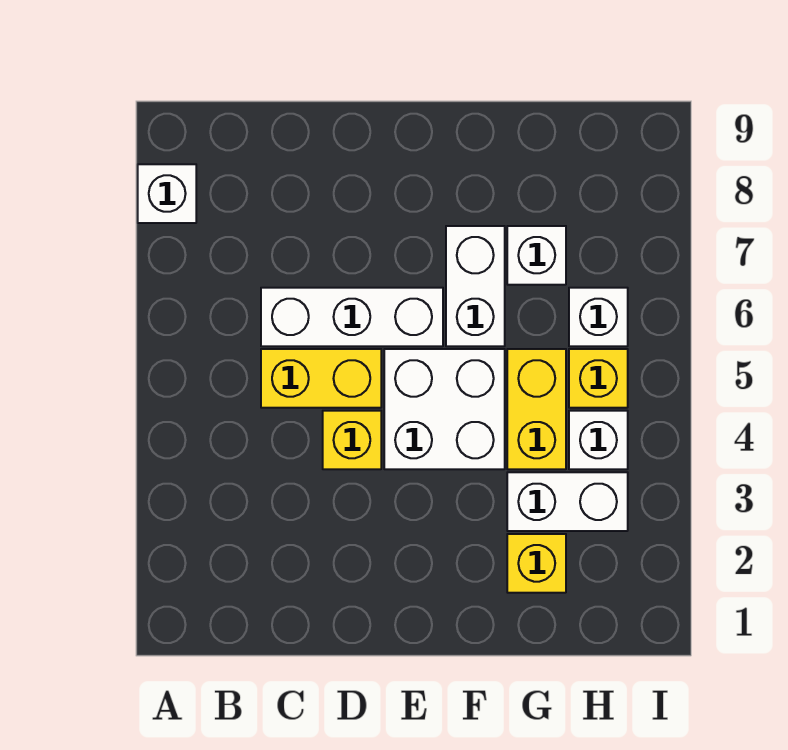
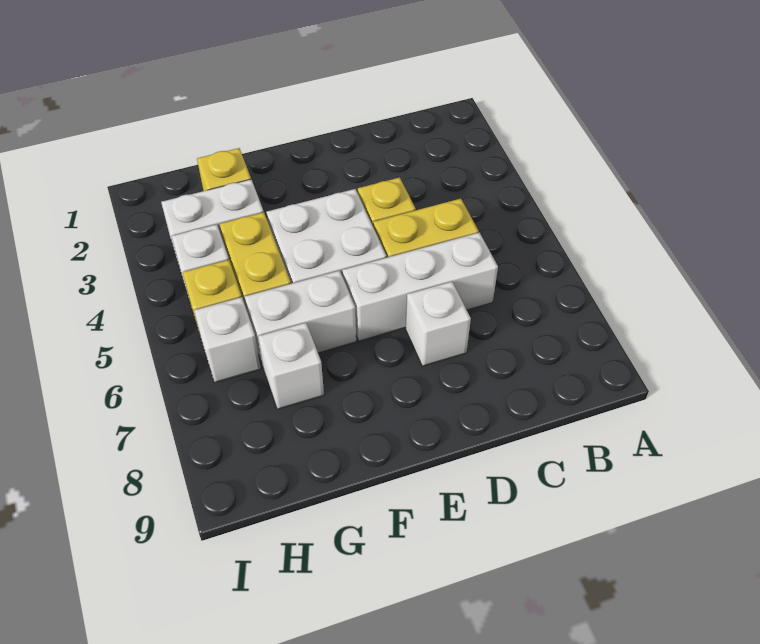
white brick A8 level 1 -> white brick D7 level 1
white brick F6:F7 level 1 -> white brick F6:G6 level 1

